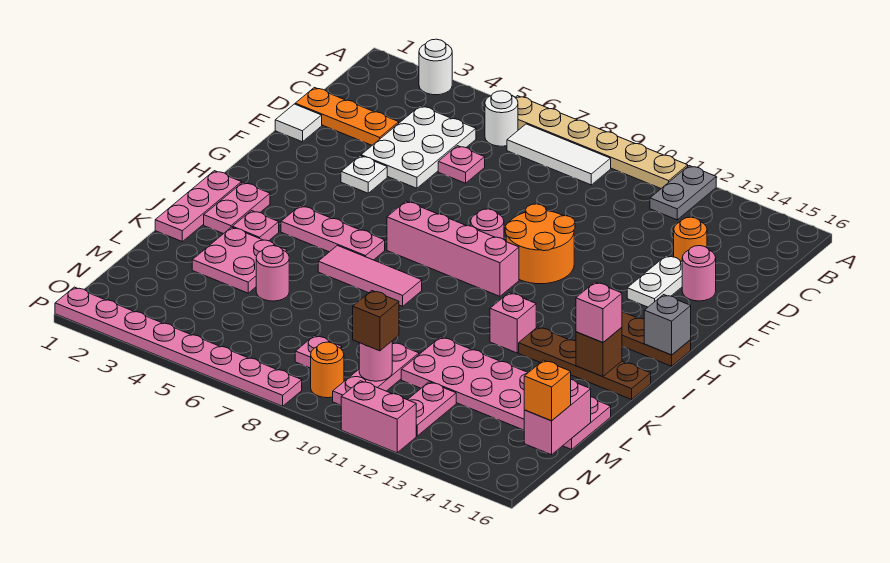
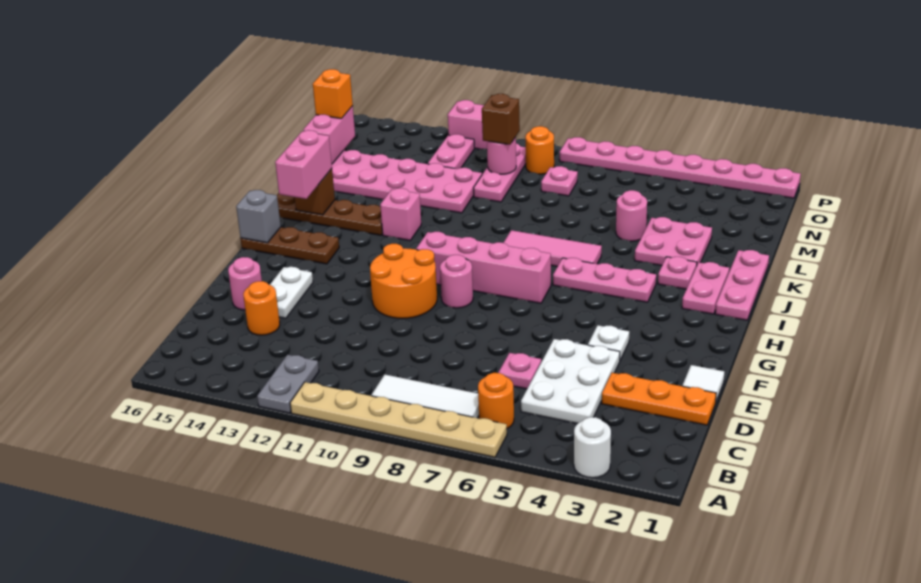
white round brick B6 level 1 -> orange round brick B6 level 1
pink brick J15 level 3 -> pink brick I15:J15 level 3

